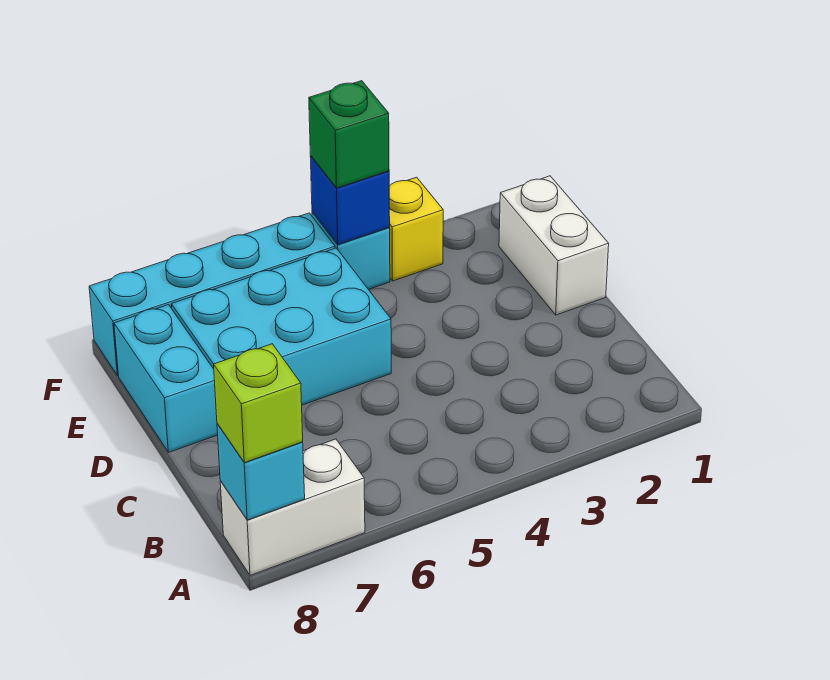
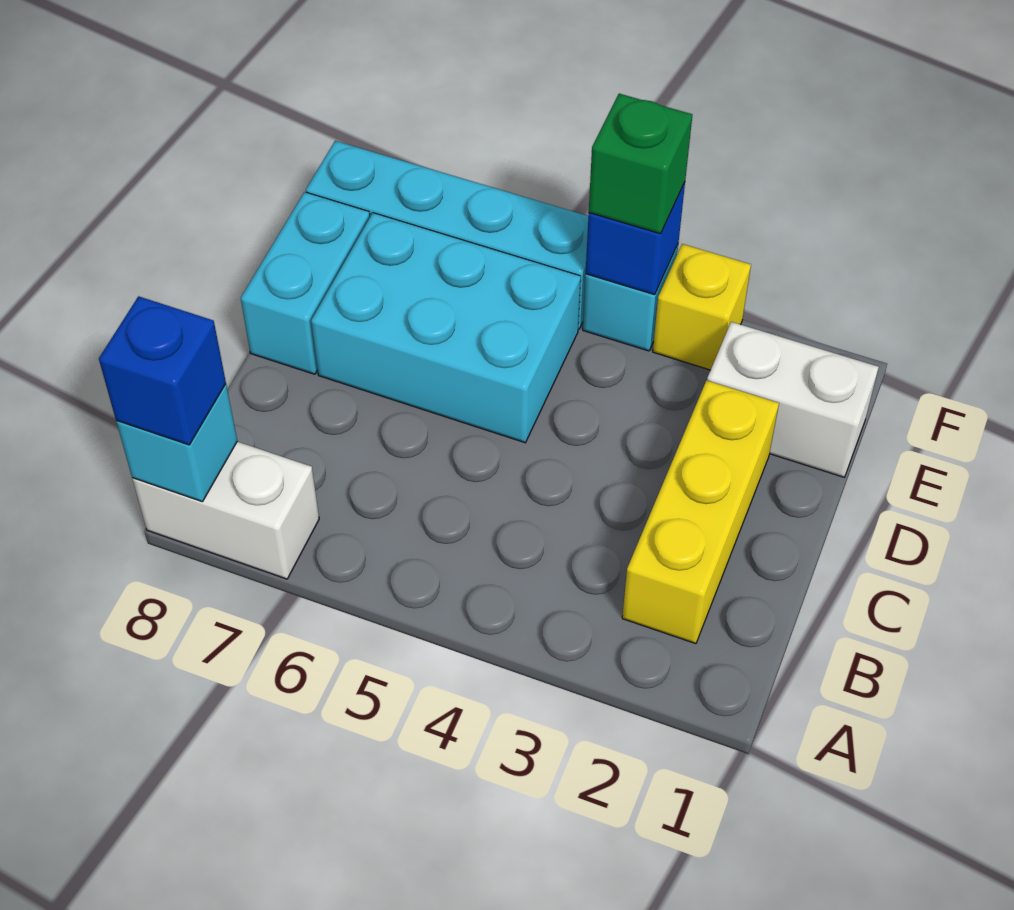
lime brick A8 level 3 -> blue brick A8 level 3
none -> yellow brick B2:D2 level 1
white brick D1:E1 level 1 -> white brick E1:E2 level 1

